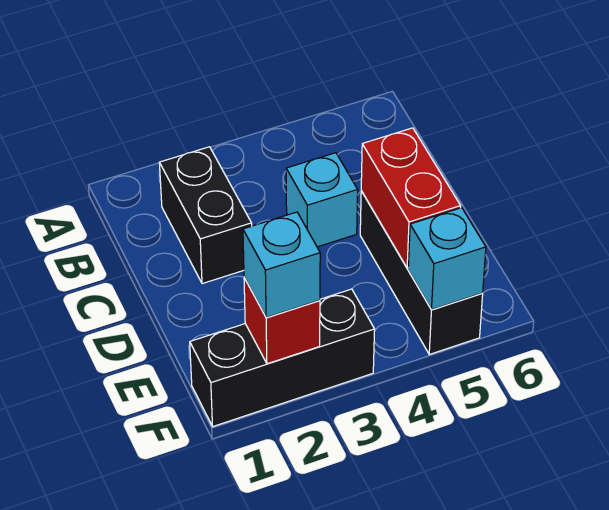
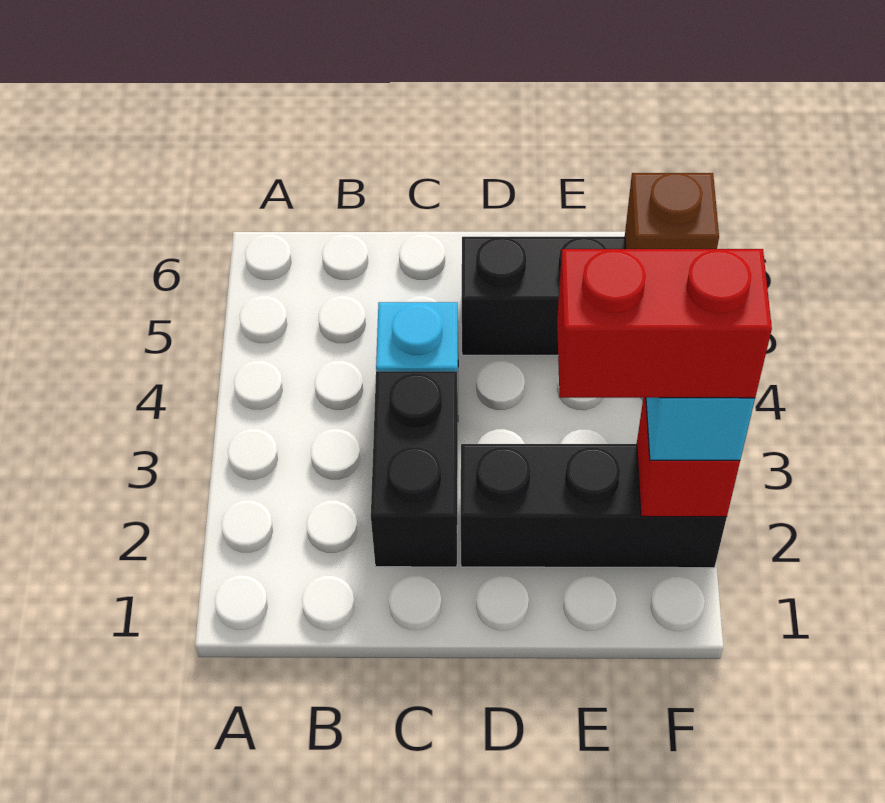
black brick B2:C2 level 1 -> black brick C2:C3 level 1
red brick D5:E5 level 2 -> red brick E2:F2 level 4
black brick F1:F3 level 1 -> black brick D2:F2 level 1
cyan brick F5 level 2 -> brown brick F5 level 2

